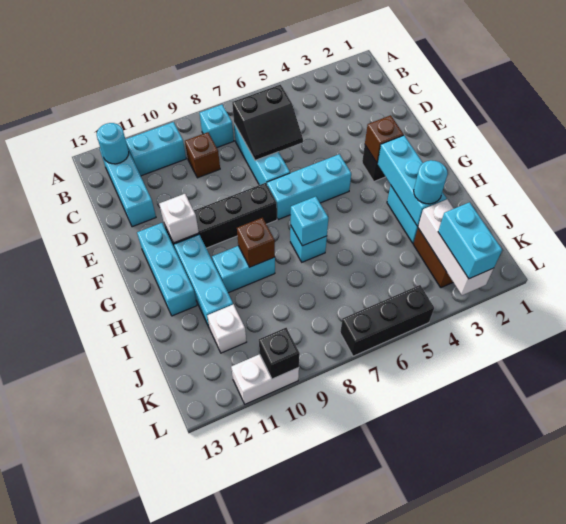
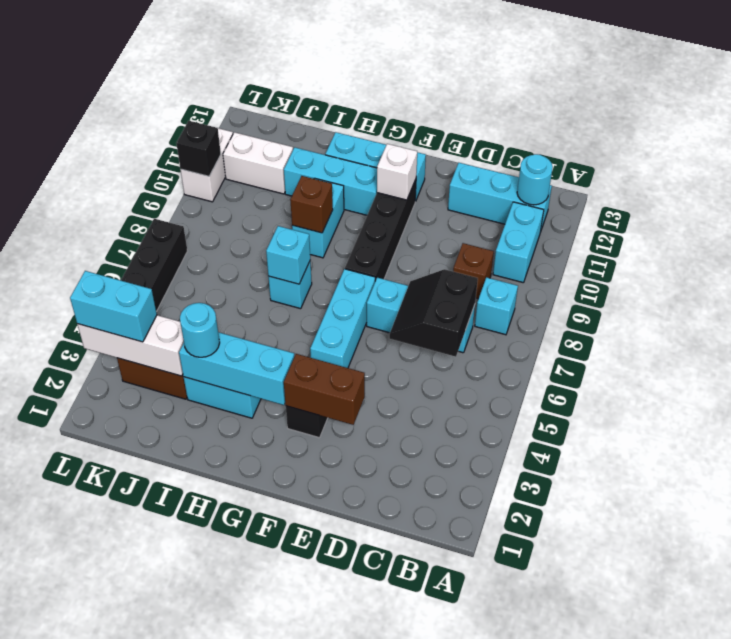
brown brick F3 level 2 -> brown brick E3:F3 level 2
white brick J11 level 1 -> white brick J11:K11 level 1

